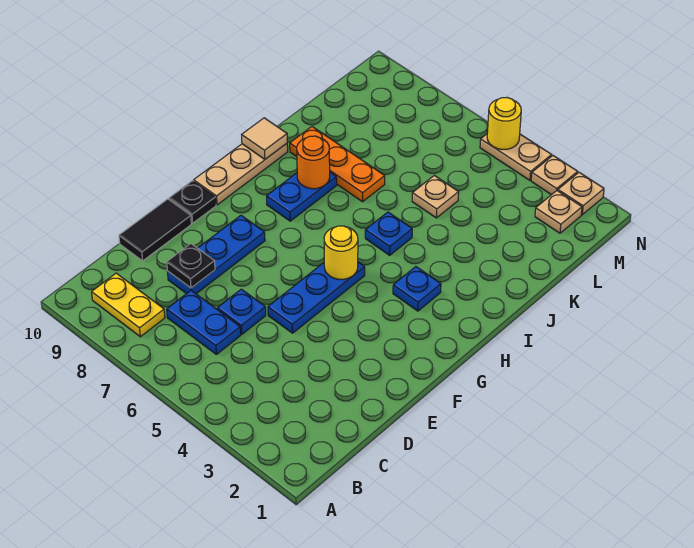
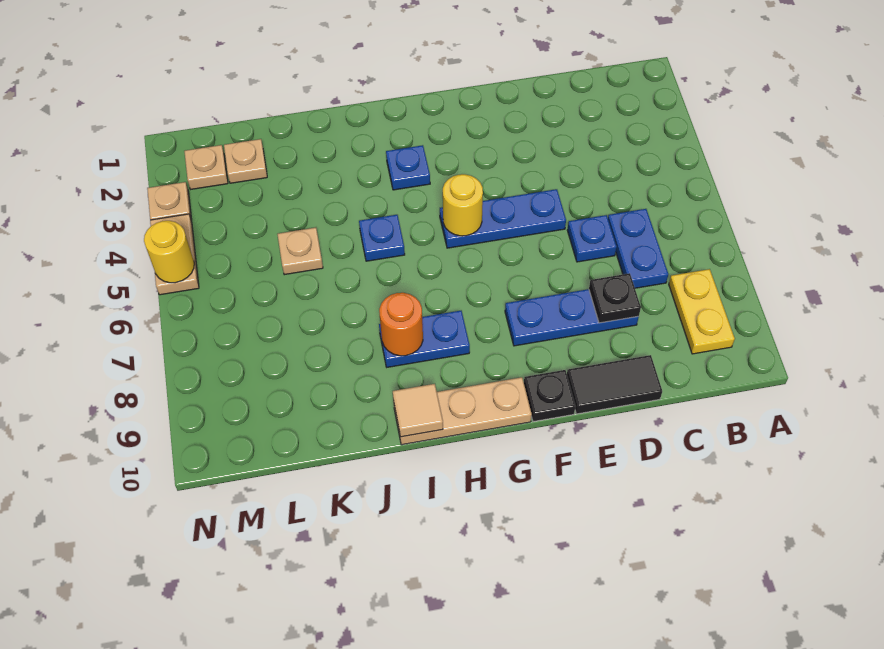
orange plate J7:J9 level 1 -> none
tan plate N2 level 1 -> tan plate L2 level 1

